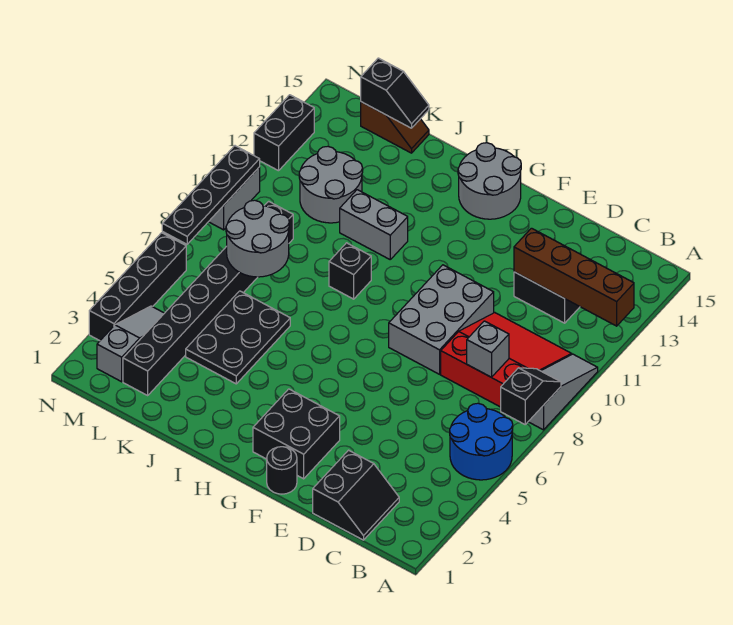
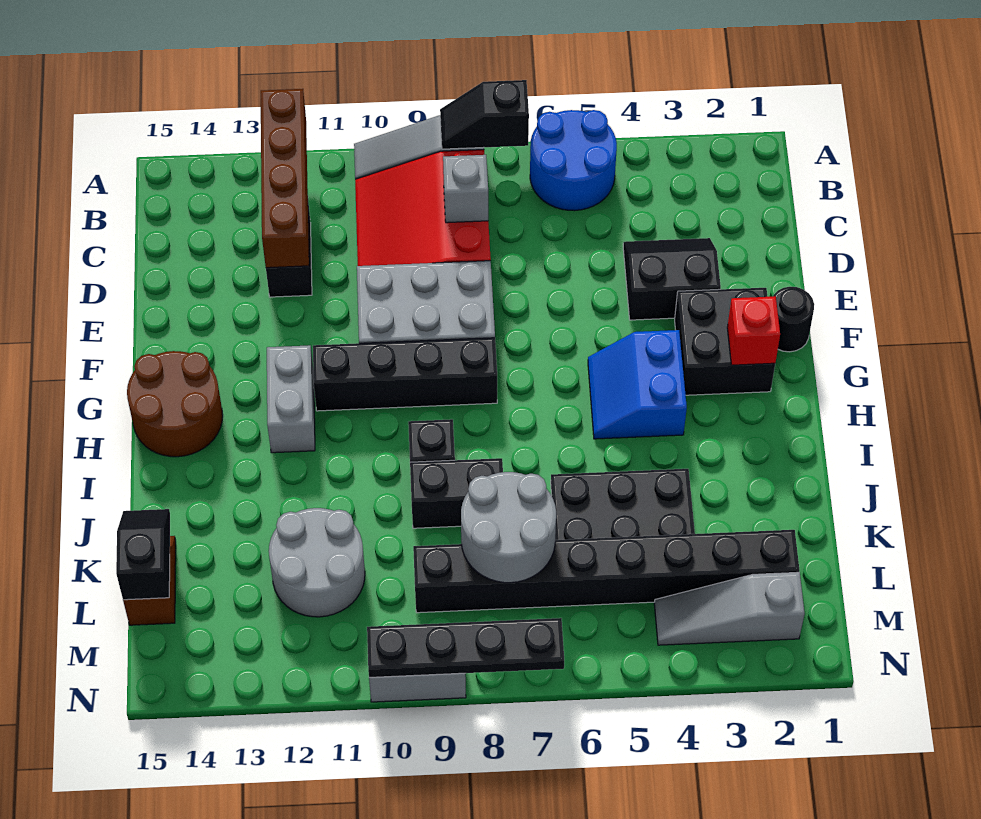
black slope C1:D2 level 1 top D -> black slope D3:E4 level 1 top E
none -> red brick G2 level 2
none -> blue slope G4:H5 level 1 top 4
grey round brick G14:H15 level 1 -> brown round brick G14:H15 level 1
grey brick I11:J11 level 1 -> grey brick G12:H12 level 1
black brick N3:N6 level 1 -> black brick G8:G11 level 1
black brick N12:N13 level 1 -> black brick J8:J9 level 1

